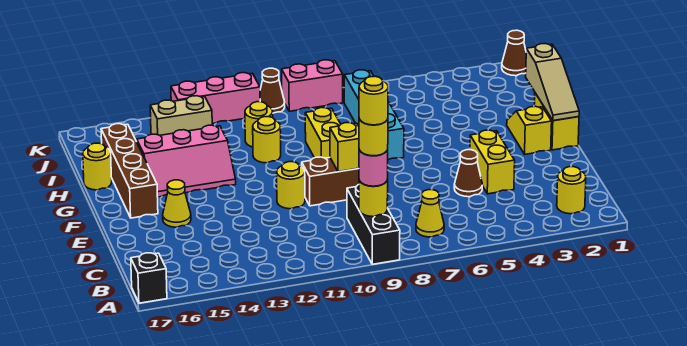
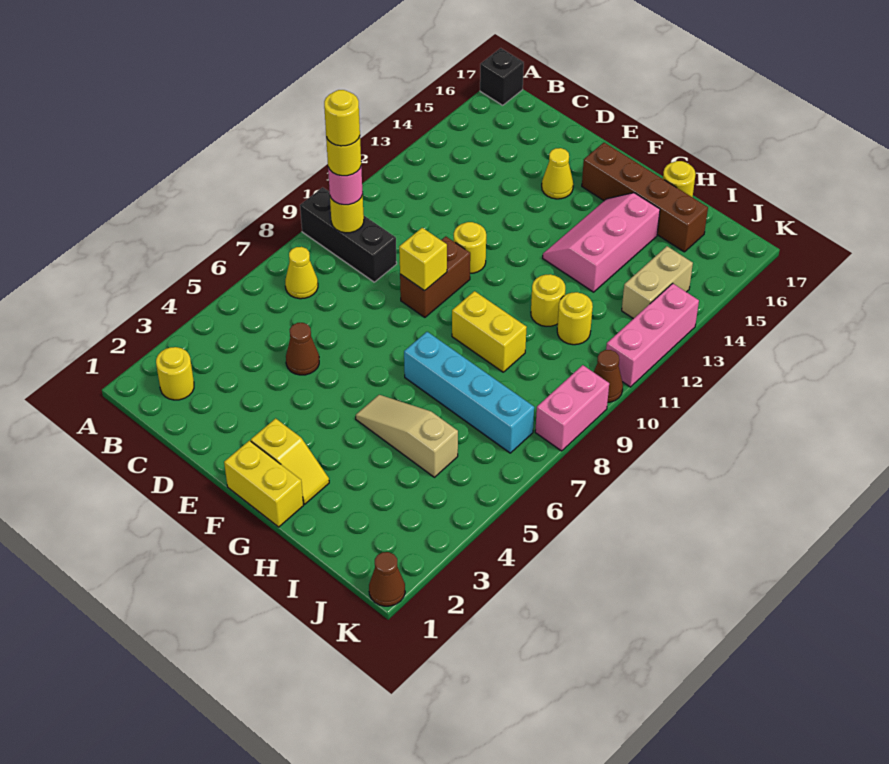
yellow brick D4:E4 level 1 -> none
tan slope F1:H1 level 2 top H -> tan slope G5:I5 level 1 top I

